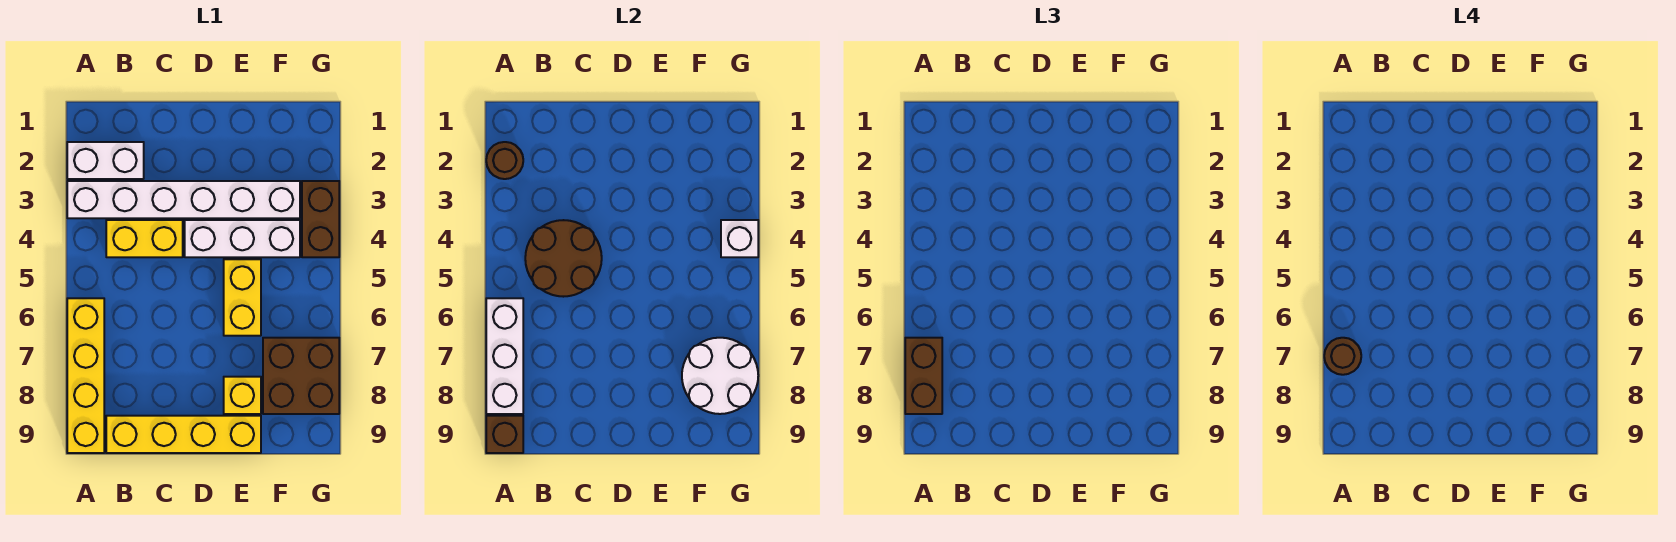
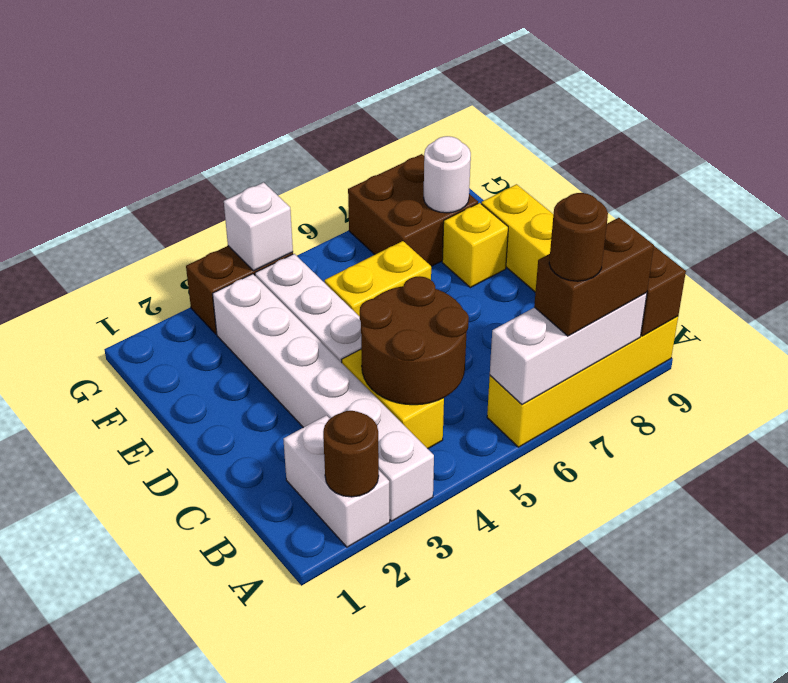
white round brick F7:G8 level 2 -> white round brick F8 level 2

